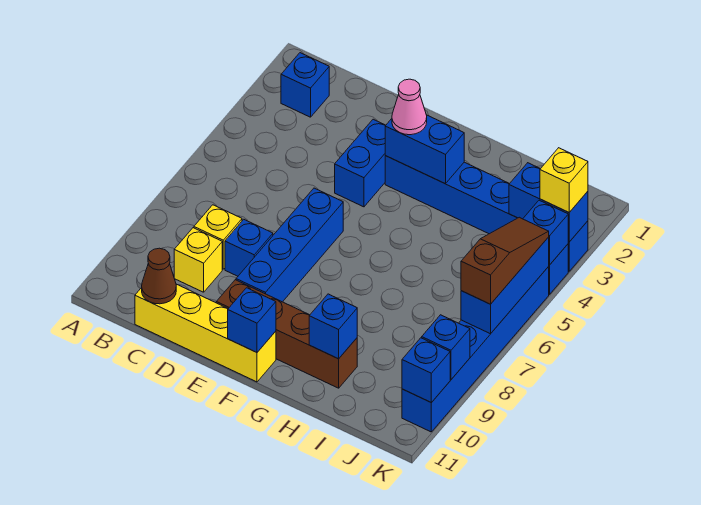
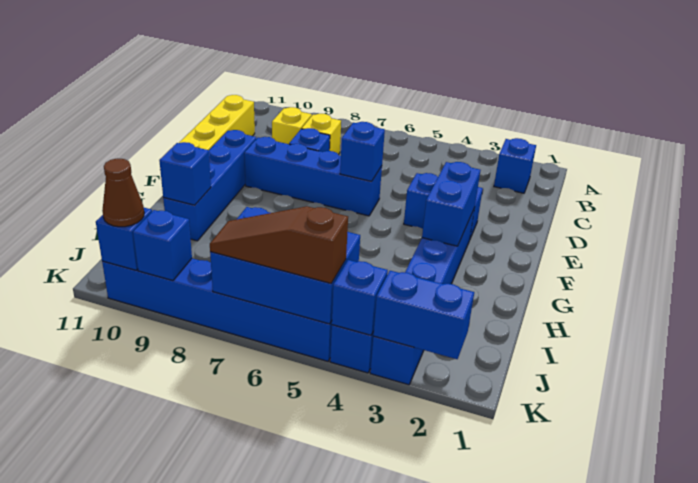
brown cone C11 level 2 -> brown cone K10 level 3
brown brick E10:H10 level 1 -> blue brick E10:H10 level 1
pink cone F3 level 3 -> none
blue brick F11 level 2 -> blue brick E6 level 2
blue brick J3:K3 level 2 -> blue brick K2:K3 level 2
yellow brick K3 level 3 -> none
blue brick K5:K7 level 2 -> blue brick J5:K7 level 2
brown slope K5:K7 level 3 top 7 -> brown slope K5:K7 level 3 top 5

